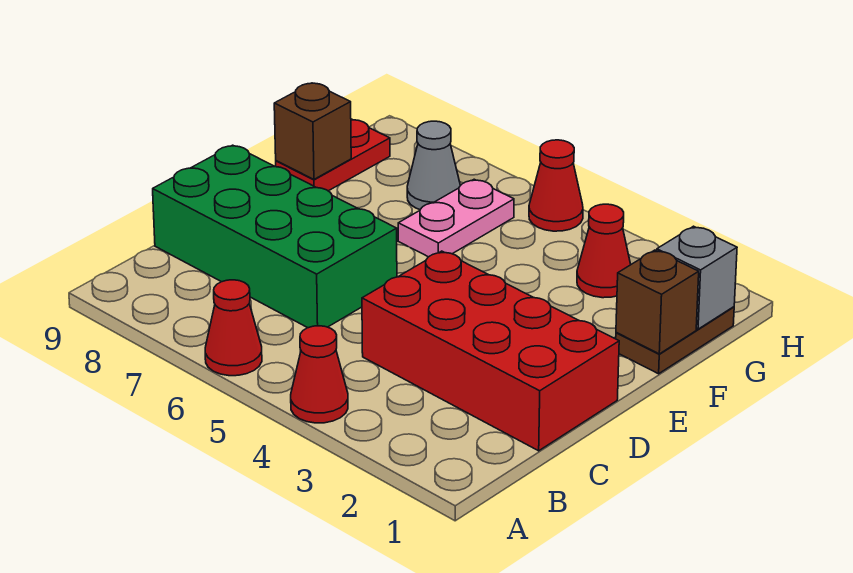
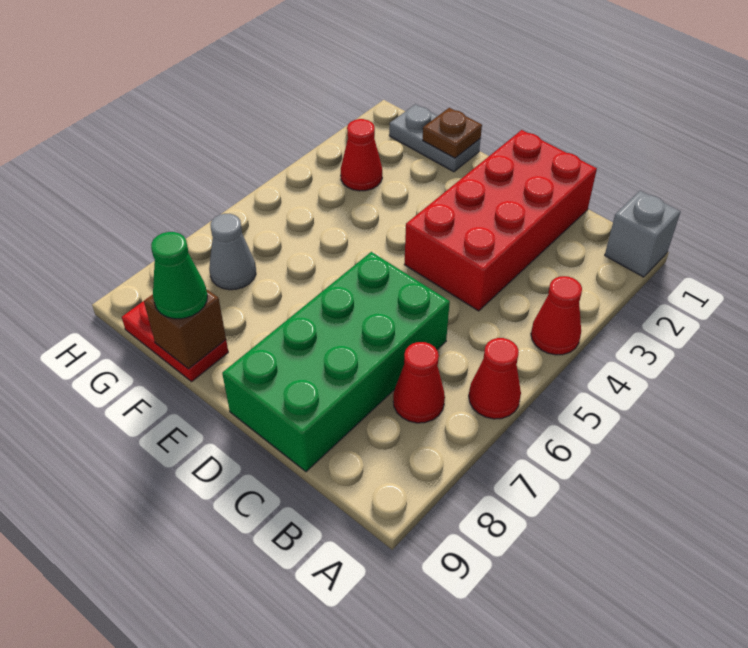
brown plate F1:G1 level 1 -> grey plate F1:G1 level 1
brown brick F1 level 2 -> brown plate F1 level 2
pink plate F6:G6 level 1 -> none
none -> green cone F9 level 3
grey brick G1 level 2 -> grey brick A1 level 1
red cone H5 level 1 -> red cone B7 level 1

